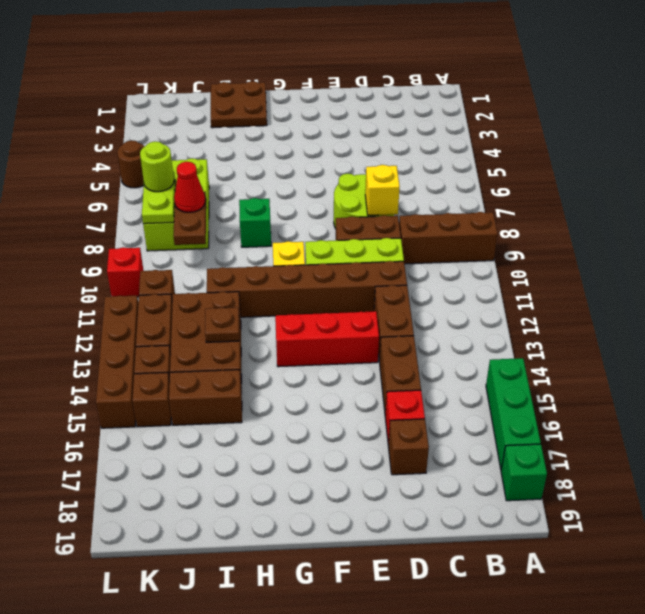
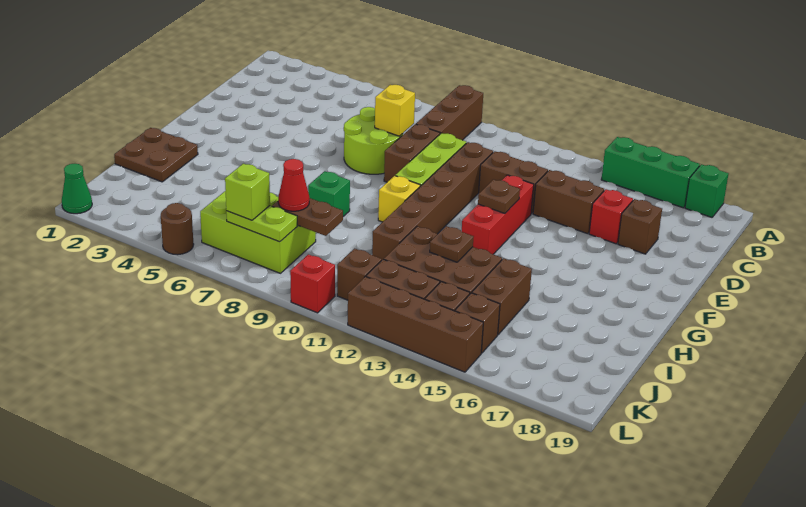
none -> brown plate F13 level 2
lime round brick K7 level 3 -> lime brick K7 level 3
none -> green cone L1 level 1

